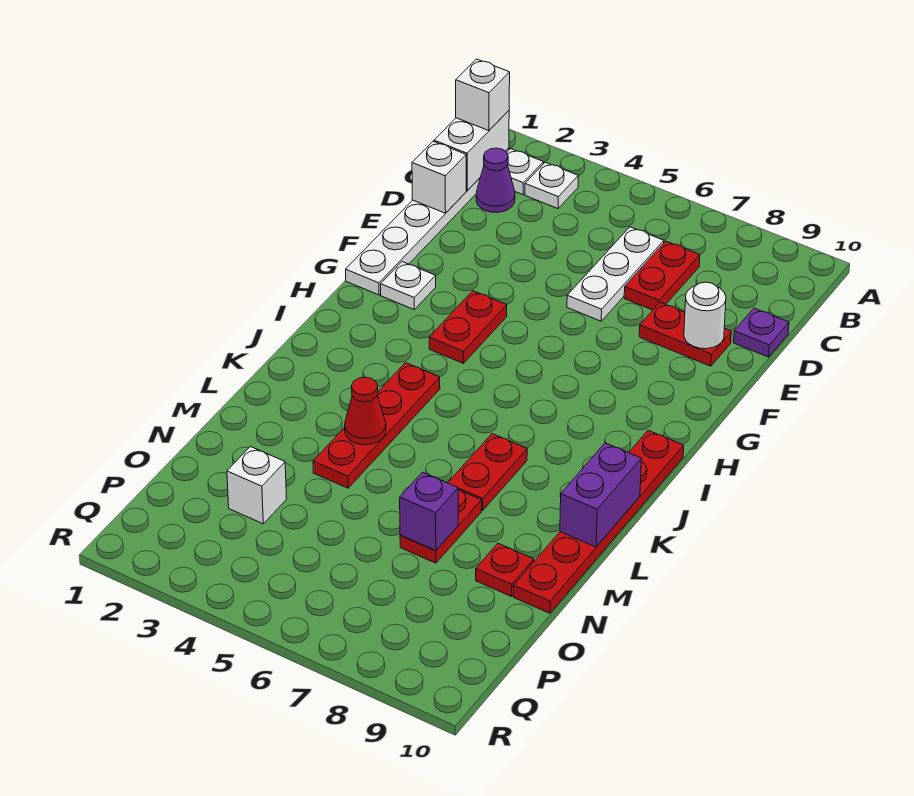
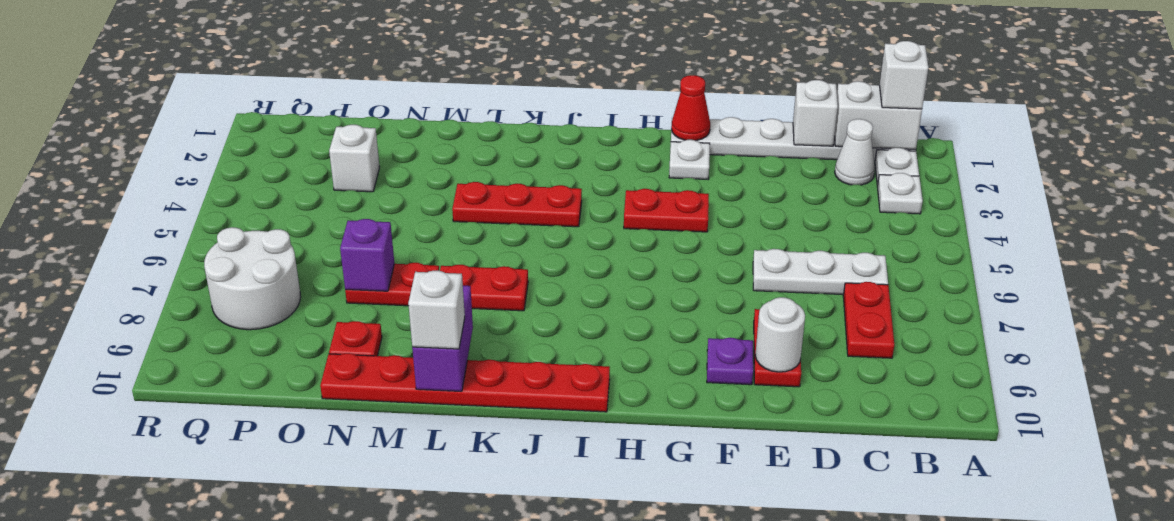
purple cone C2 level 1 -> white cone C2 level 1
red plate C7:D7 level 1 -> red plate C7:C8 level 1
purple plate D10 level 1 -> purple plate F9 level 1
red plate J4:M4 level 1 -> red plate J4:L4 level 1
purple brick K10:L10 level 2 -> purple brick L9:L10 level 2
red cone L4 level 2 -> red cone G1 level 2
none -> white brick L10 level 3
none -> white round brick P7:Q8 level 1

